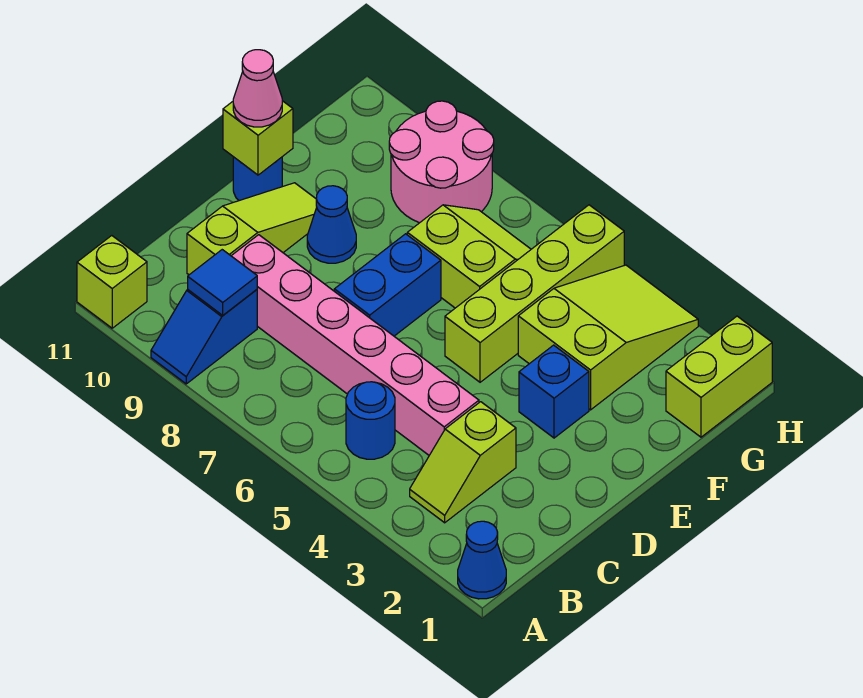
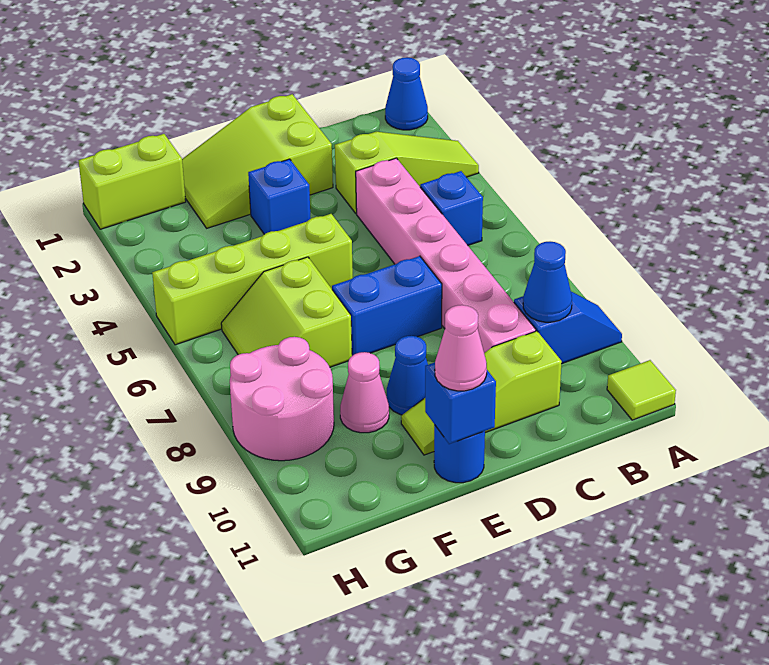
lime brick A11 level 1 -> lime tile A11 level 1
lime slope B3:C3 level 1 top C -> lime slope A3:C3 level 1 top C
blue round brick B5 level 1 -> blue brick B5 level 1
blue tile B9 level 2 -> blue cone B9 level 2
lime brick E11 level 2 -> blue brick E11 level 2
lime slope F3:H4 level 1 top F -> lime slope D1:F2 level 1 top D
none -> pink cone F9 level 1

